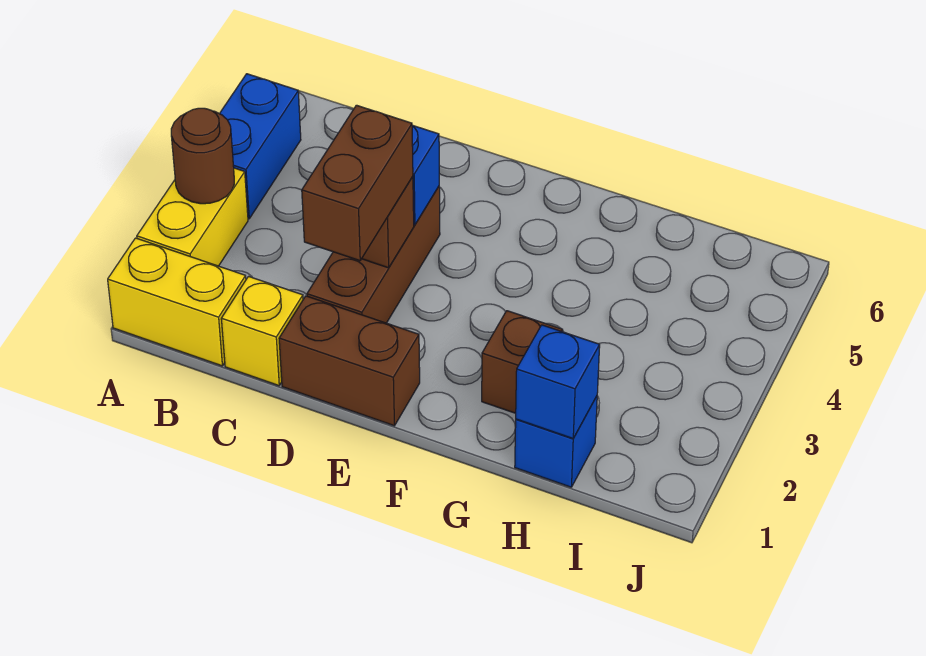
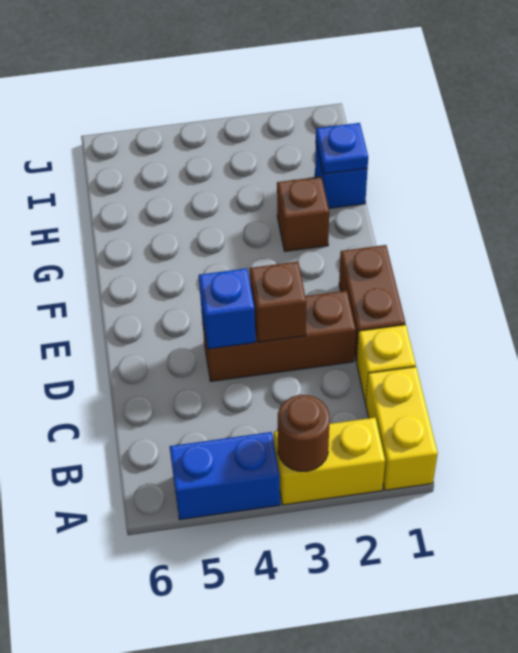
brown brick D2:D3 level 3 -> none
blue brick H1 level 2 -> blue plate H1 level 2

